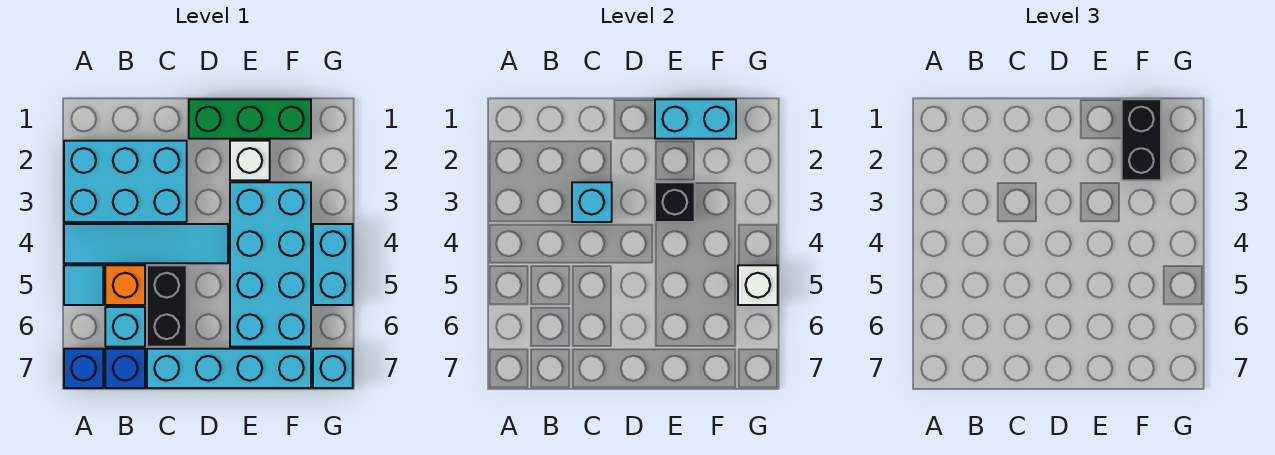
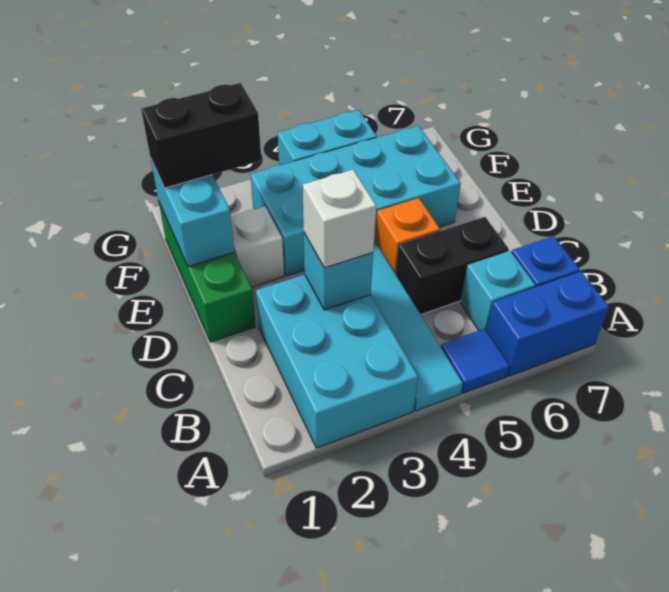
cyan tile A5 level 1 -> blue tile A5 level 1
blue brick A7 level 1 -> blue brick A6:A7 level 1
orange brick B5 level 1 -> orange brick D5 level 1
cyan brick C7:F7 level 1 -> none
black brick E3 level 2 -> none
white brick G5 level 2 -> white brick C3 level 3
cyan brick G7 level 1 -> none

